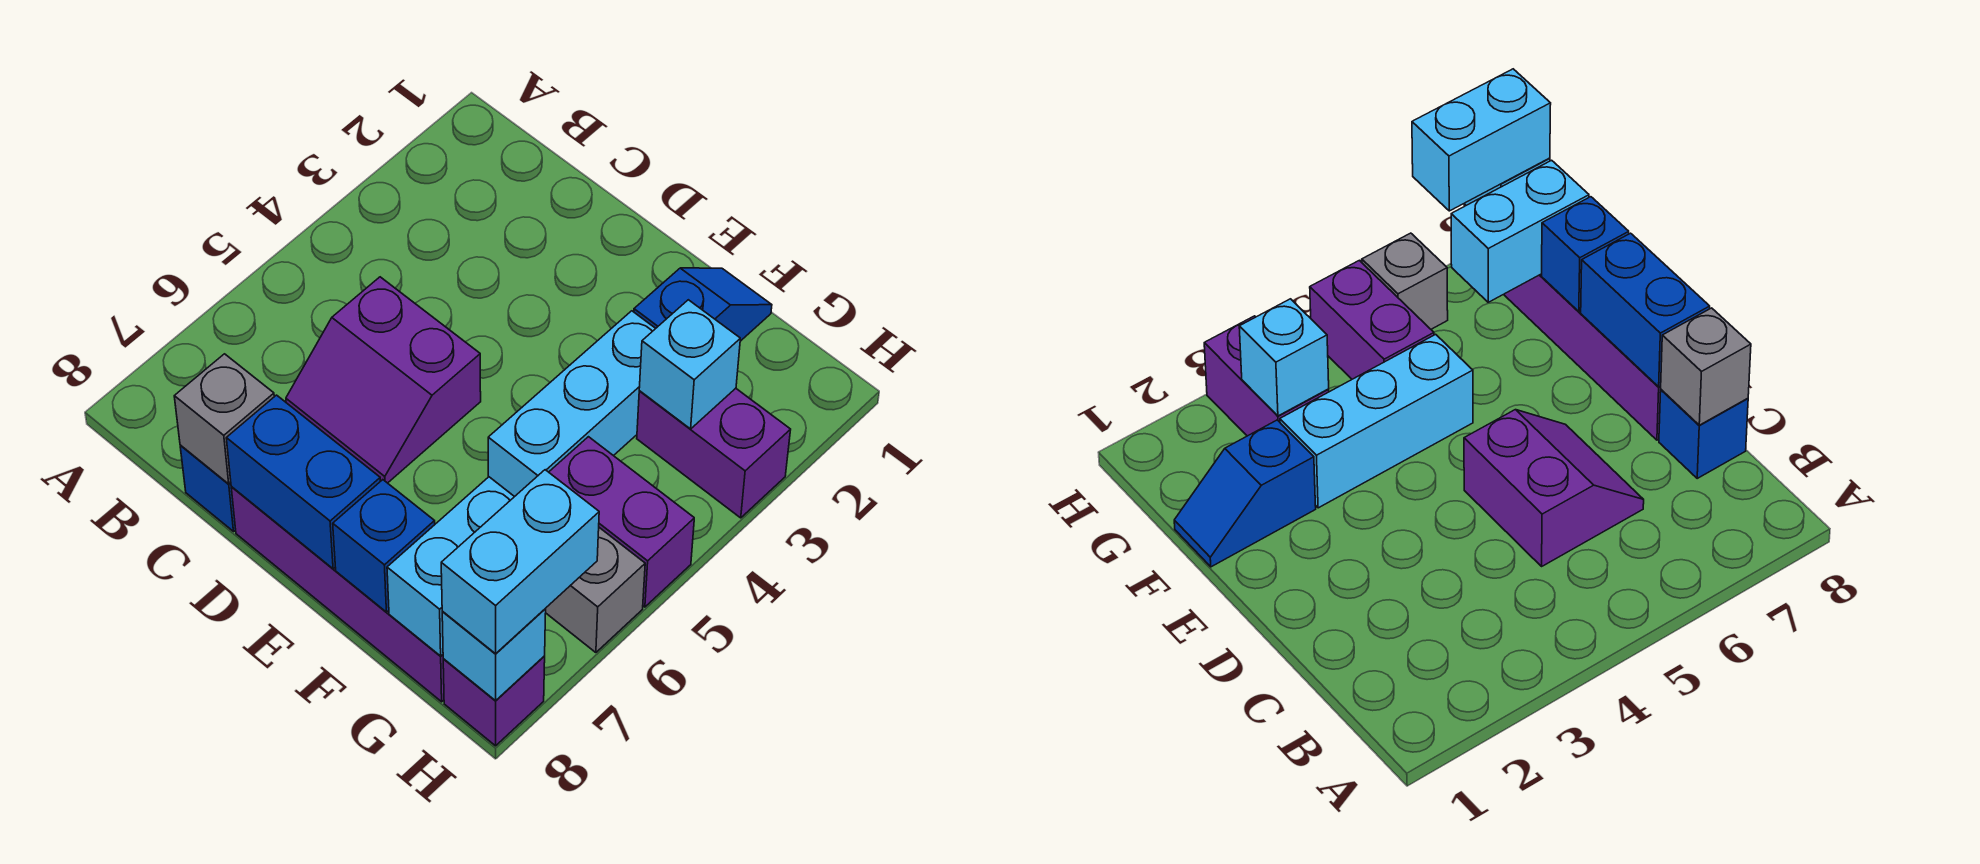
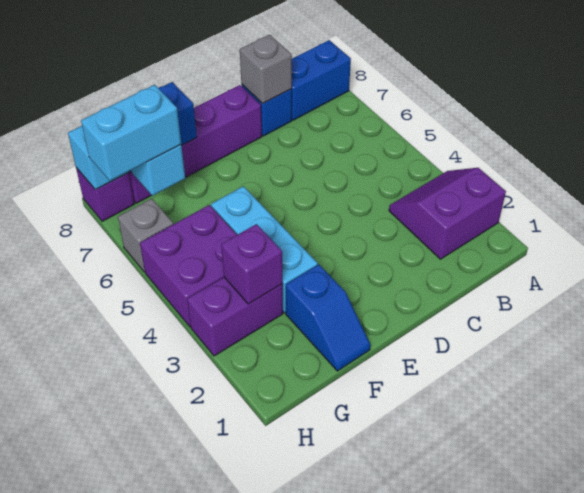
purple slope C5:D6 level 1 top 5 -> purple slope A2:B3 level 1 top 2
blue brick D8:E8 level 2 -> blue brick A8:B8 level 1
cyan brick G3 level 2 -> purple brick G3 level 2
purple brick G5:H5 level 1 -> purple brick G4:H5 level 1
cyan brick H7:H8 level 3 -> cyan brick G7:H7 level 3

